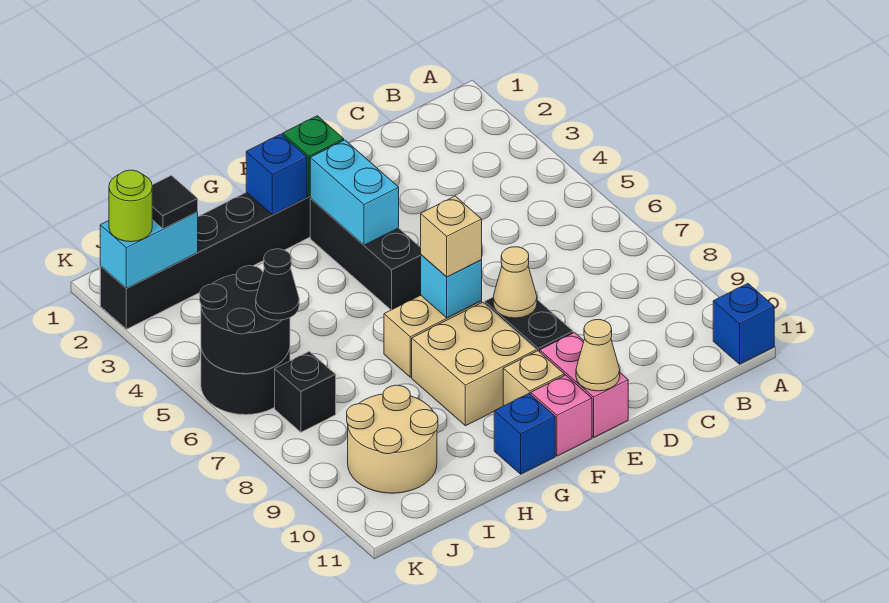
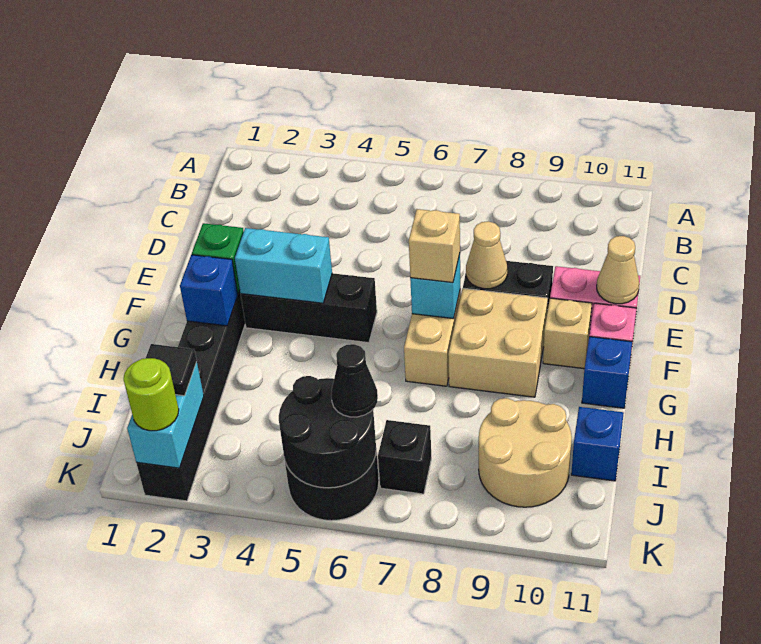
blue brick A11 level 1 -> blue brick I11 level 1

